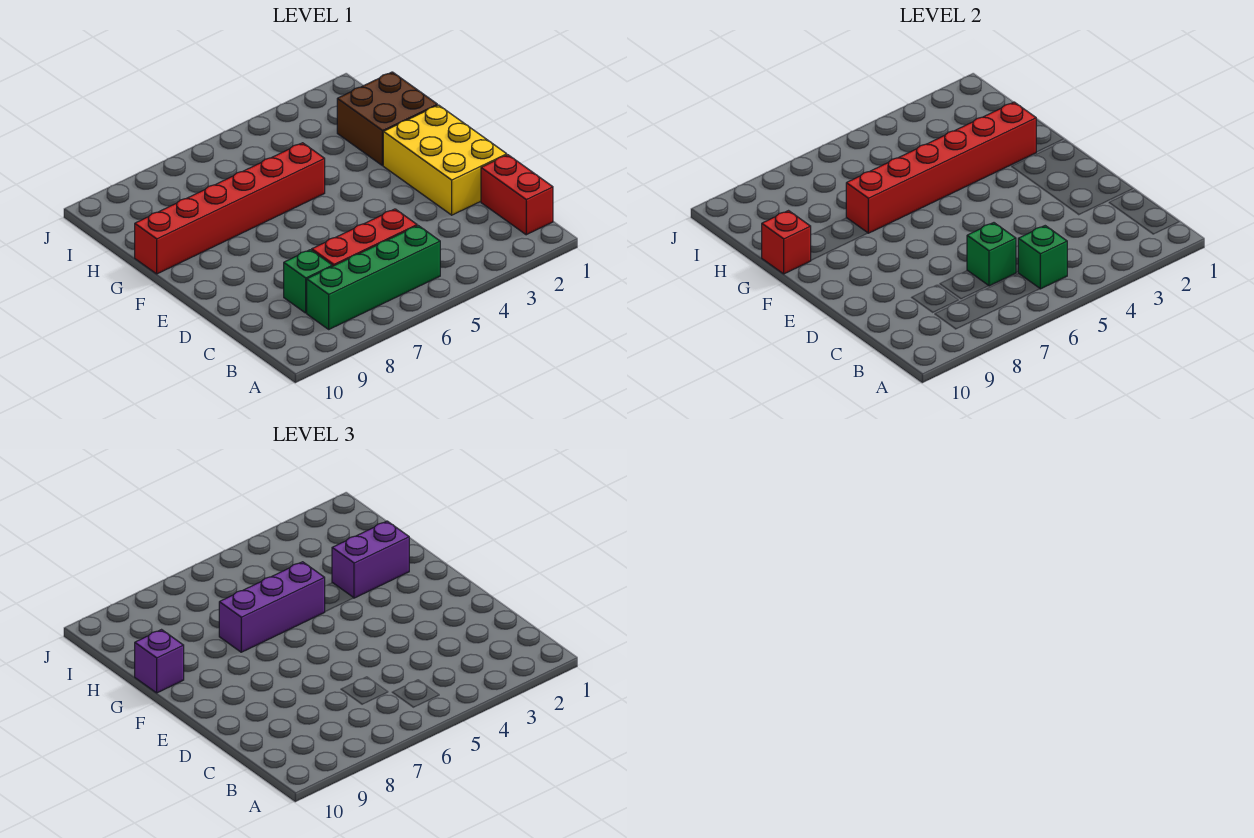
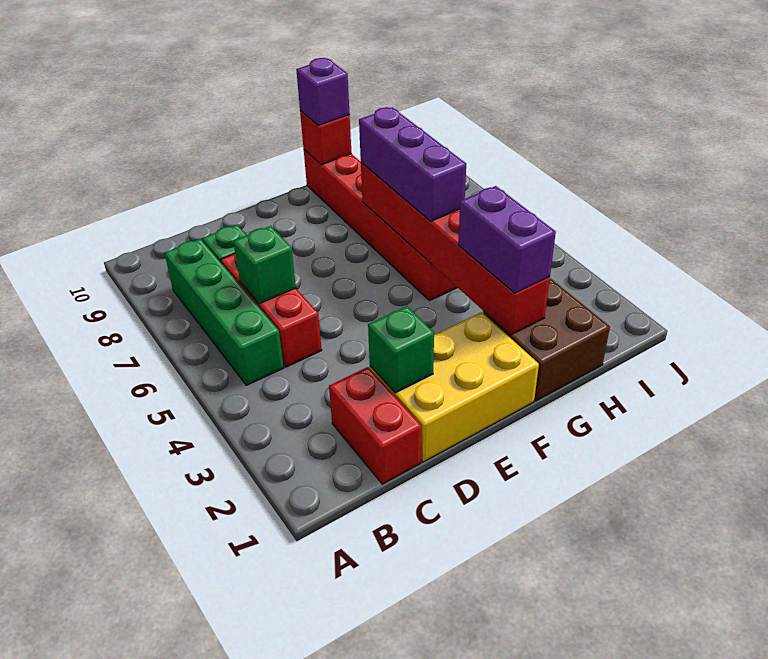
red brick B1:C1 level 1 -> red brick C1:C2 level 1
green brick B5 level 2 -> green brick D2 level 2

